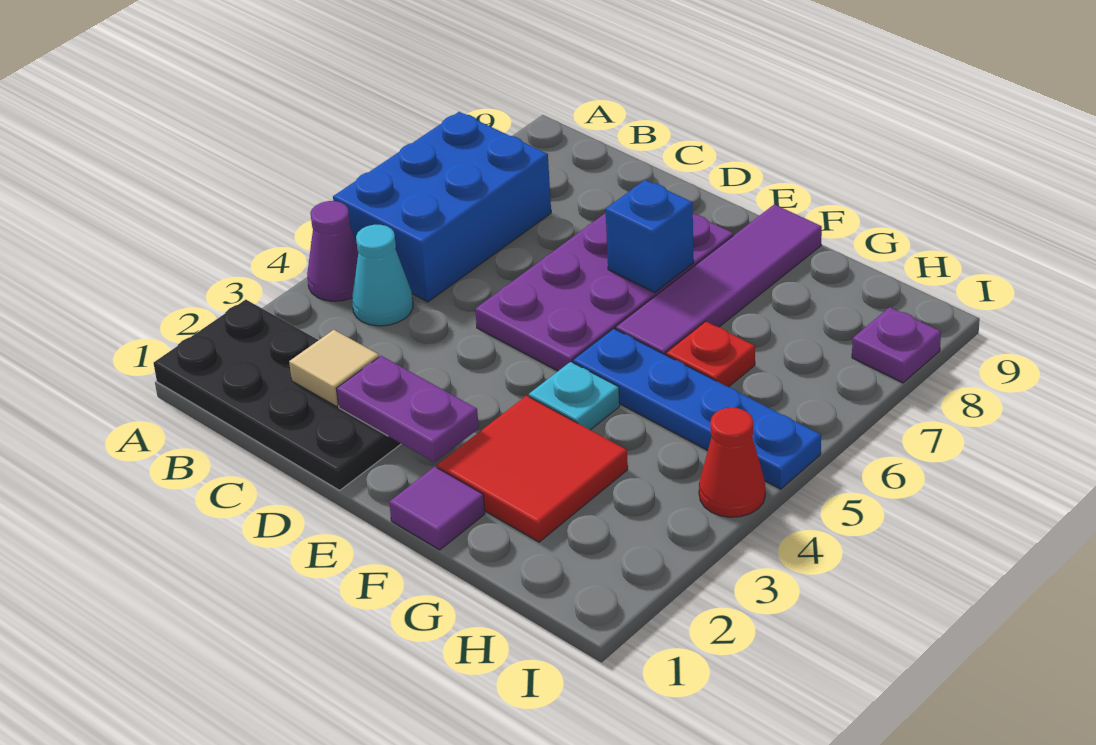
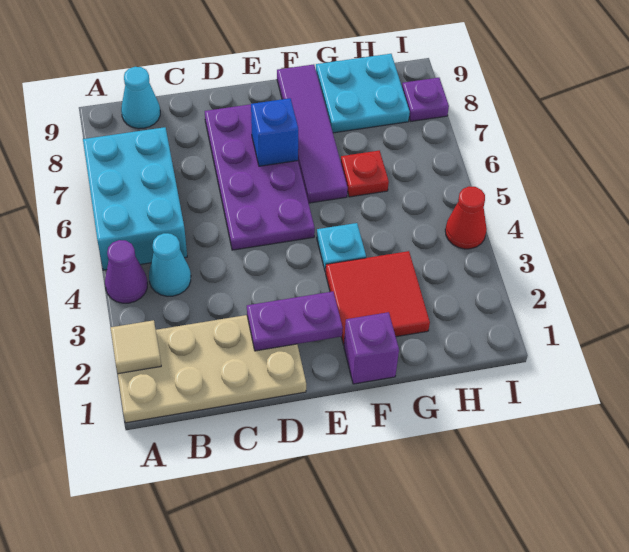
black plate A1:D2 level 1 -> tan plate A1:D2 level 1
blue brick A5:B7 level 1 -> cyan brick A5:B7 level 1
none -> cyan cone B9 level 1
tan tile C2 level 2 -> tan tile A2 level 2
purple tile F1 level 1 -> purple brick F1 level 1
blue plate F5:I5 level 1 -> none
none -> cyan plate G8:H9 level 1

